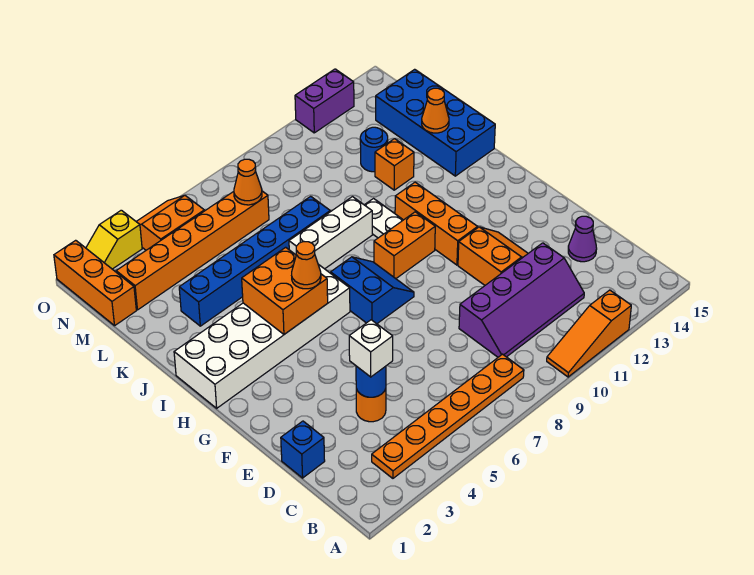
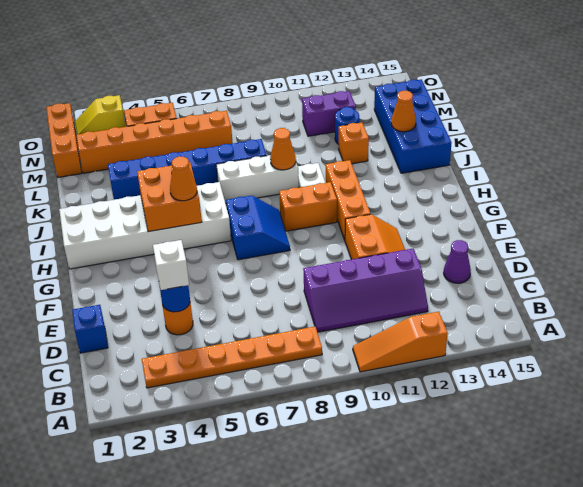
orange cone M7 level 2 -> orange cone J9 level 2
purple brick O12:O13 level 1 -> purple brick M11:M12 level 1

